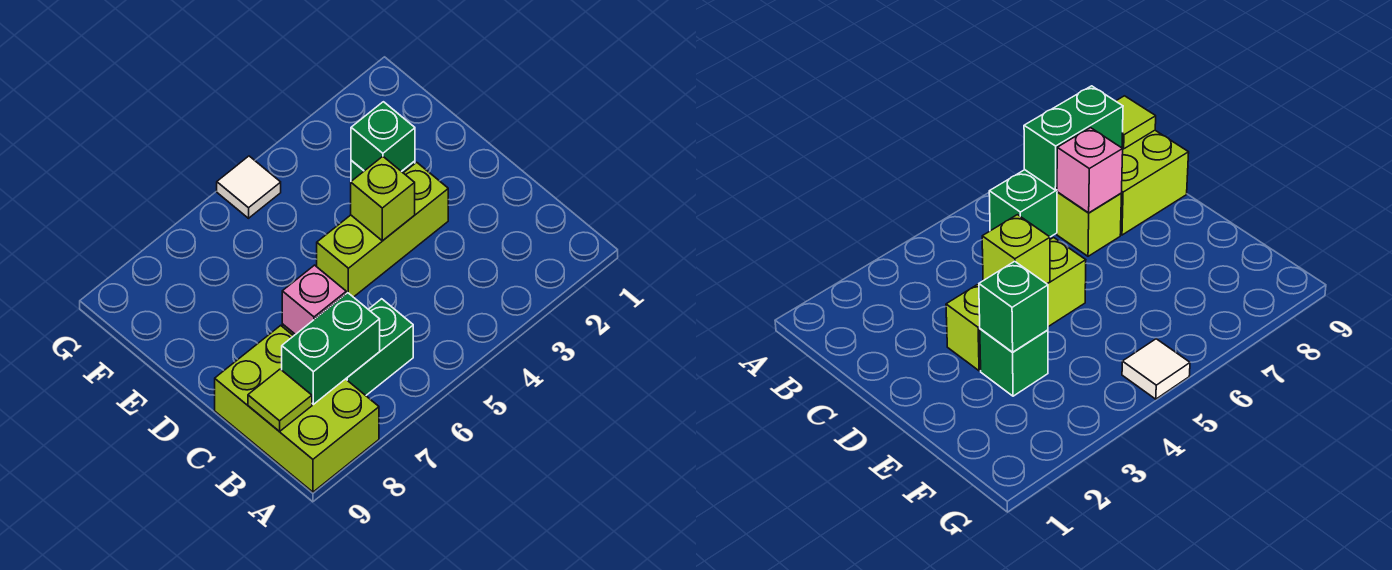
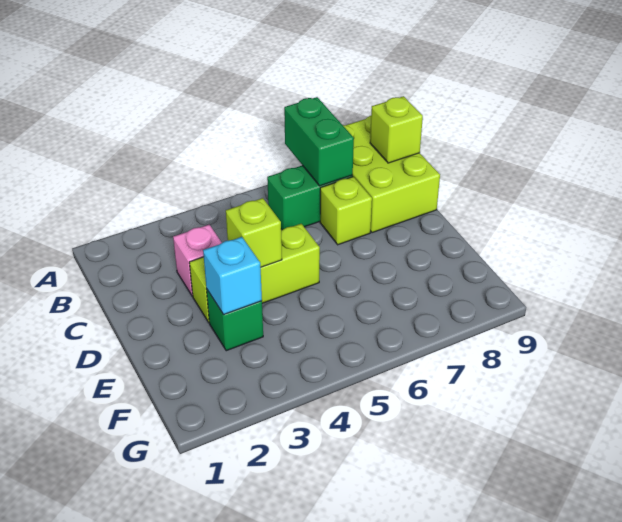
green brick B7:B8 level 2 -> green brick A7:B7 level 2
lime tile B9 level 2 -> lime brick B9 level 2
pink brick C7 level 2 -> pink brick C3 level 1
green brick E3 level 2 -> cyan brick E3 level 2
white tile G5 level 1 -> none

